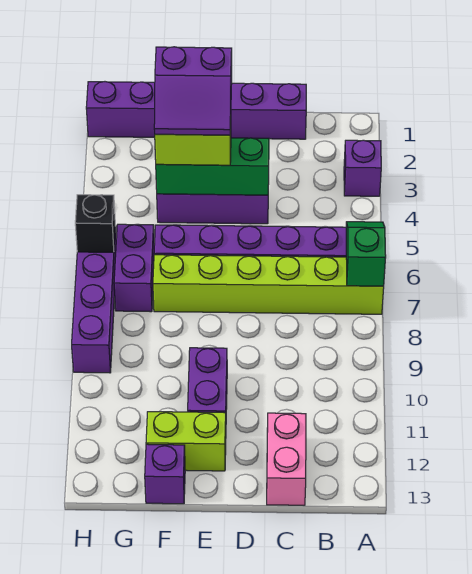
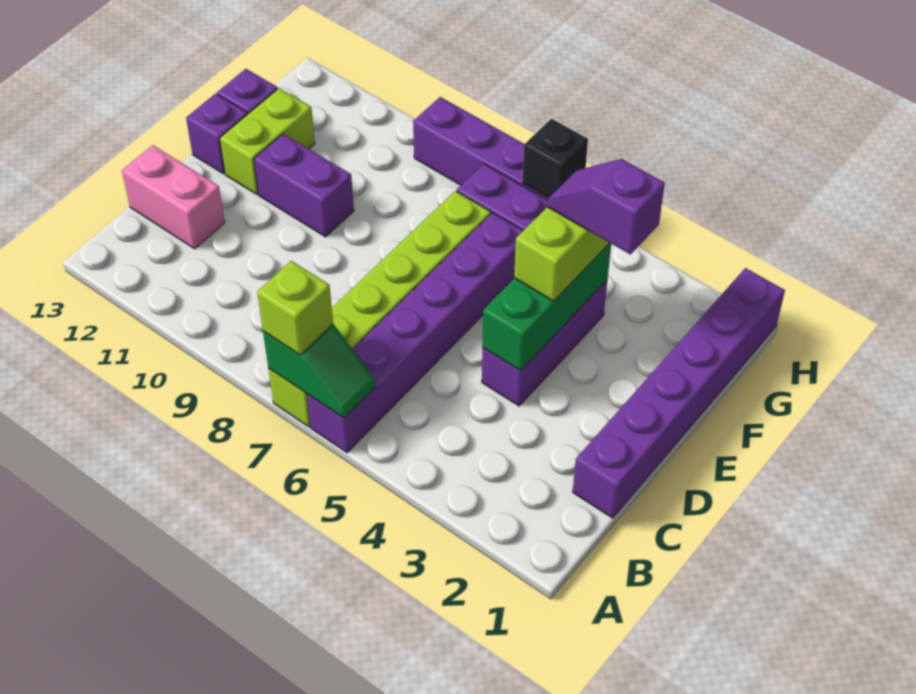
purple brick A3 level 1 -> purple brick E13 level 1
none -> lime brick A7 level 3
purple slope E3:F4 level 4 top 3 -> purple slope F3:F4 level 4 top 3

